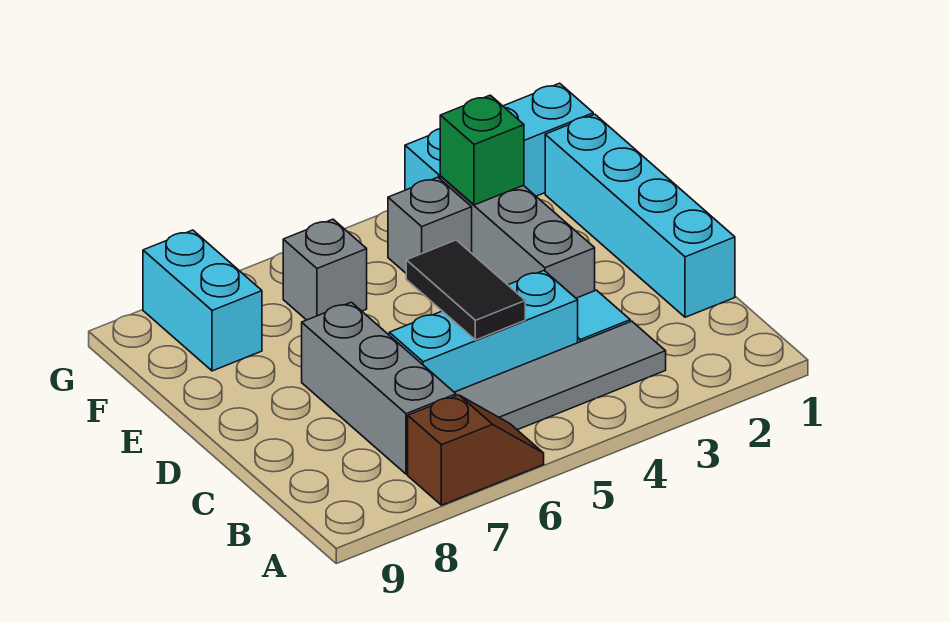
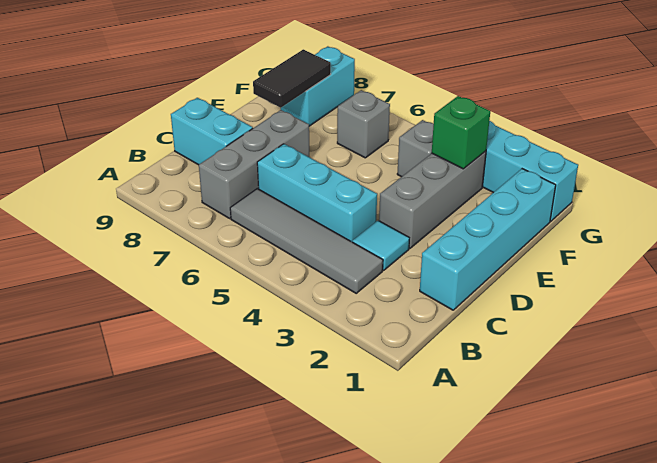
brown slope A6:A7 level 1 top 7 -> none
black tile C5:D5 level 2 -> black tile E8:F8 level 2
none -> cyan brick C8:C9 level 1

